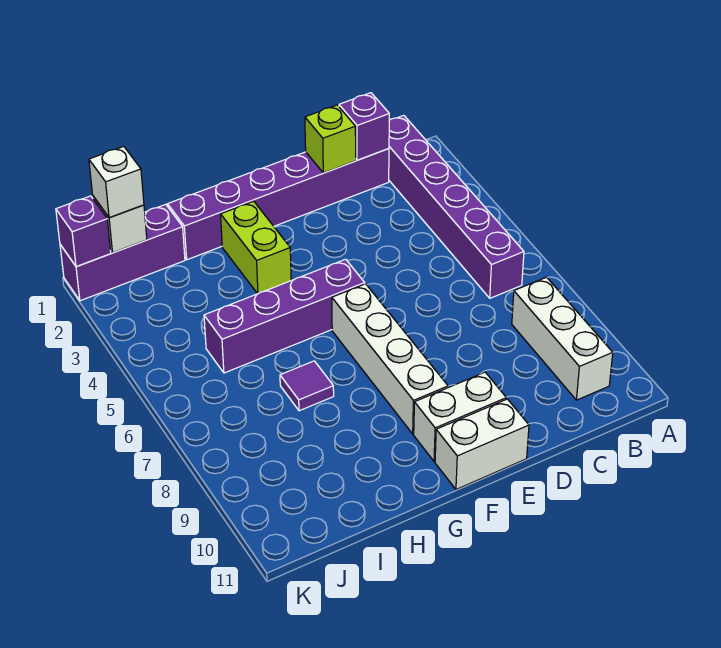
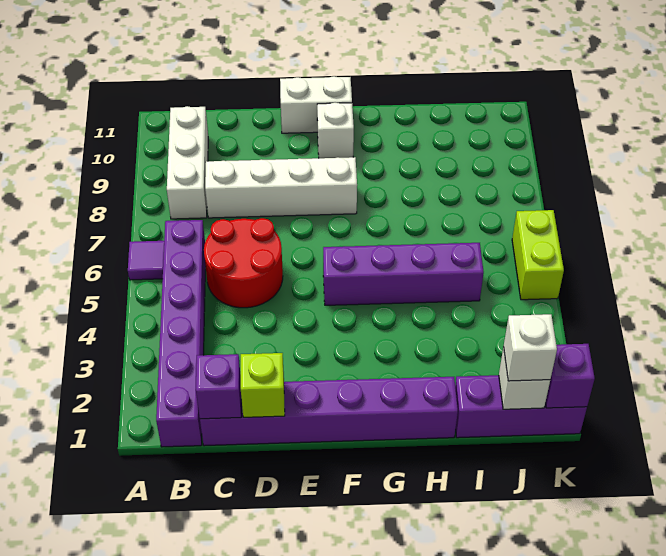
none -> red round brick C5:D6 level 1
white brick E10:F10 level 1 -> white brick F10 level 1
white brick F6:F9 level 1 -> white brick C8:F8 level 1
lime brick G2:G3 level 1 -> lime brick K5:K6 level 1
purple tile H7 level 1 -> purple tile A6 level 1

